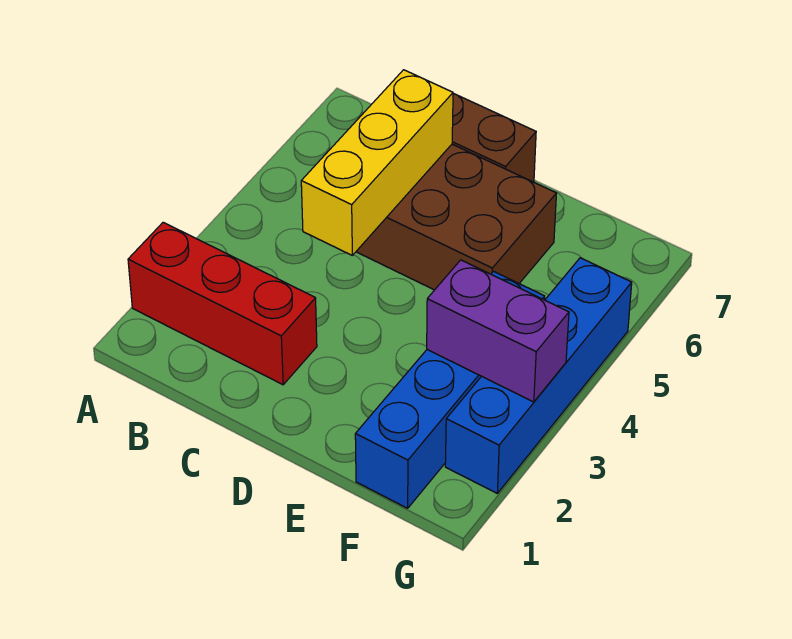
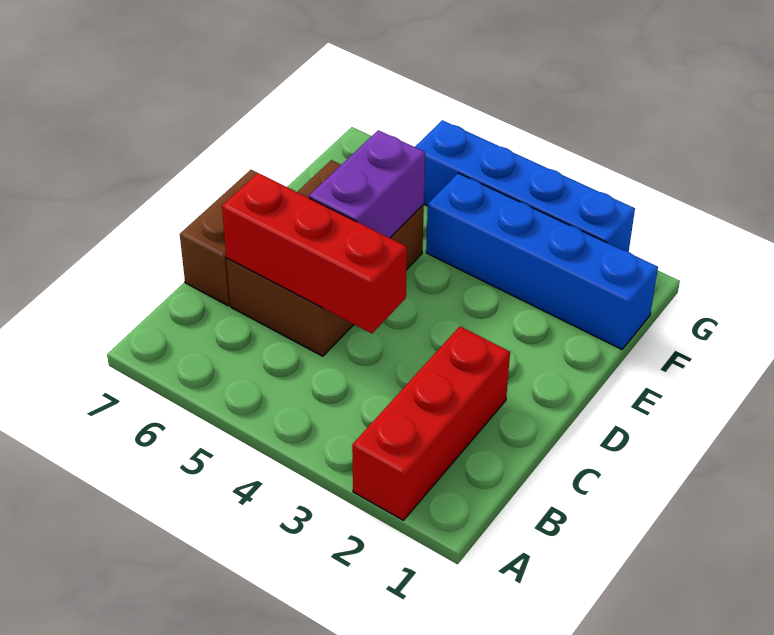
yellow brick C4:C6 level 2 -> red brick C4:C6 level 2
purple brick F3:G3 level 2 -> purple brick D5:E5 level 2

